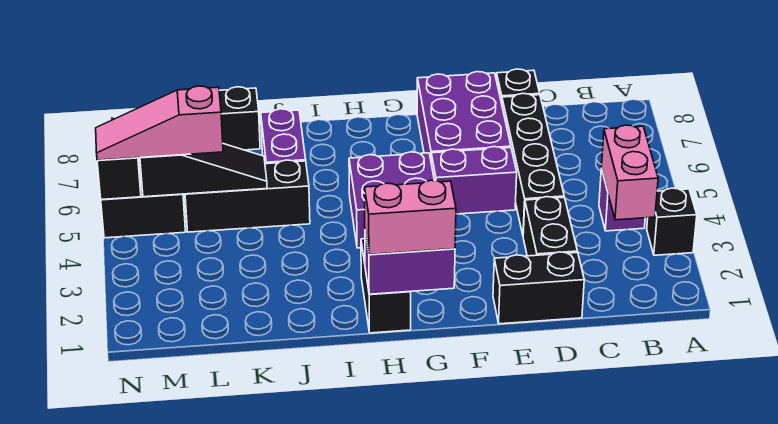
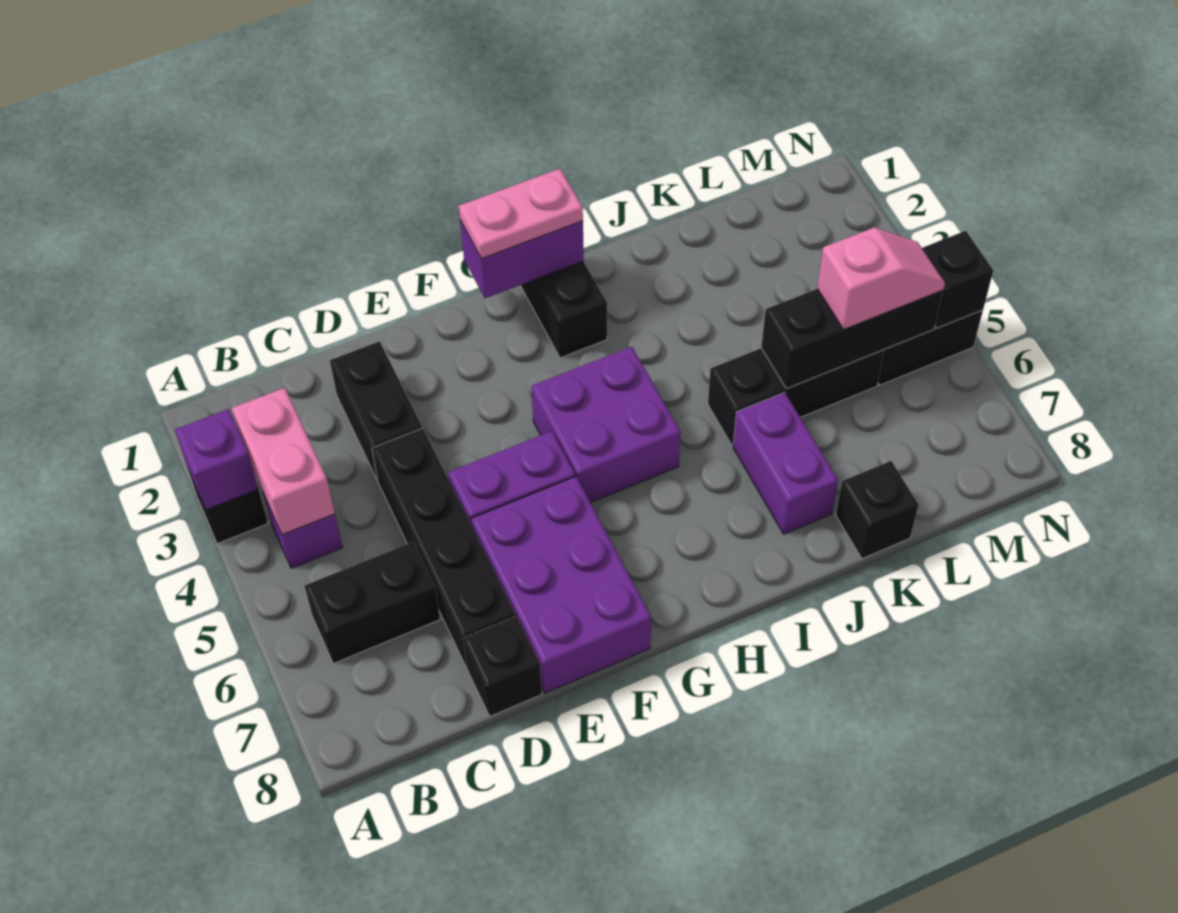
none -> purple brick A3 level 2
black brick D1:E1 level 1 -> black brick B6:C6 level 1
pink brick G1:H1 level 3 -> pink plate G1:H1 level 3
black slope K5:M5 level 2 top M -> black brick K5:M5 level 2
pink slope L5:N5 level 3 top L -> pink slope L5:M5 level 3 top L

